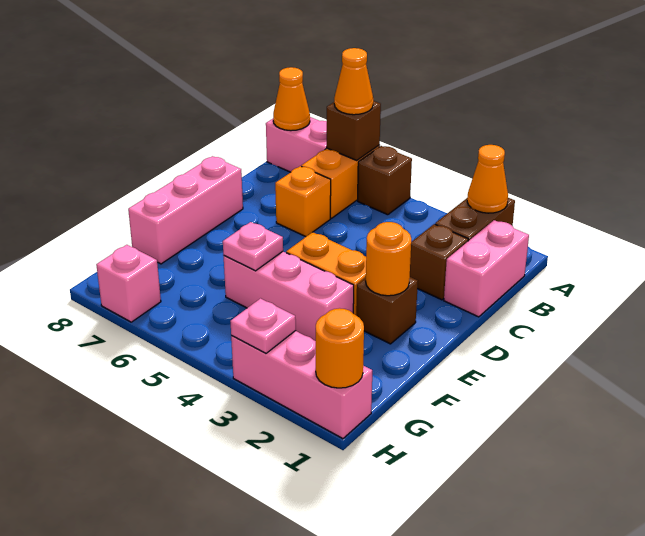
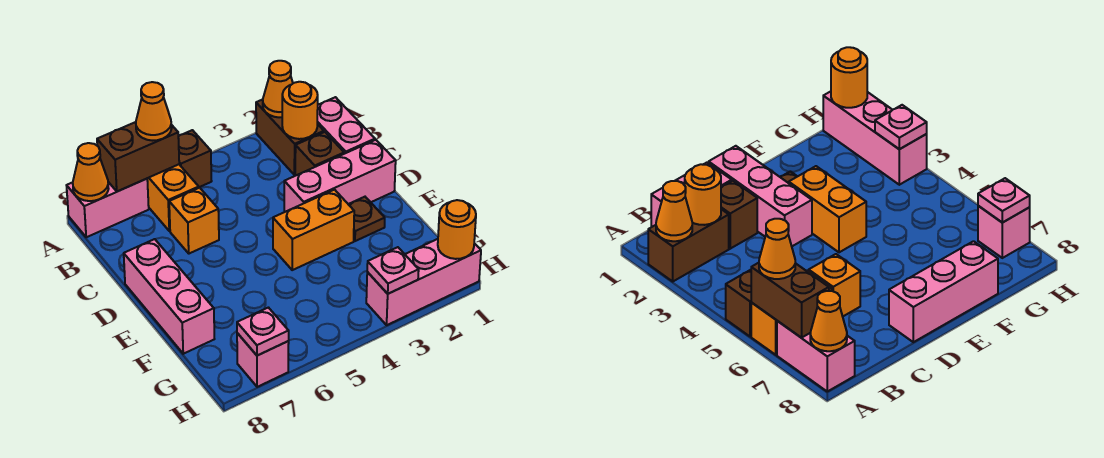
brown brick A6 level 2 -> brown brick A6:A7 level 2
brown brick E2 level 1 -> brown plate E2 level 1
orange round brick E2 level 2 -> orange round brick B2 level 2
pink brick F3:F5 level 1 -> pink brick D1:D3 level 1
pink plate F5 level 2 -> pink plate H7 level 2

